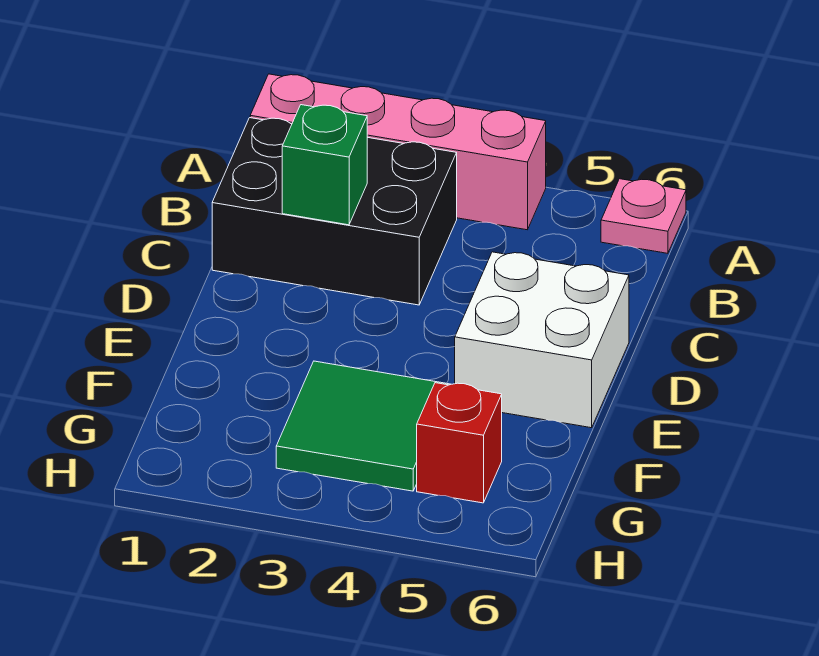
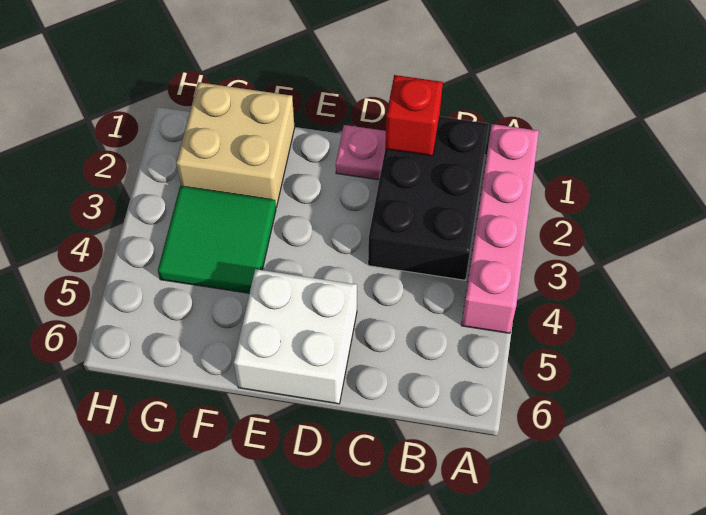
pink plate A6 level 1 -> pink plate D1 level 1
green brick C2 level 2 -> none
none -> tan brick F1:G2 level 1
red brick G5 level 1 -> red brick C1 level 2

